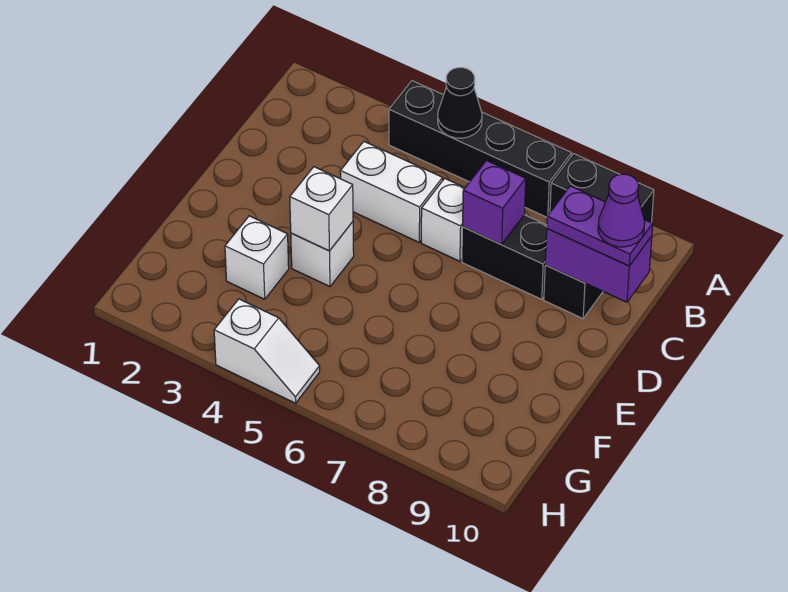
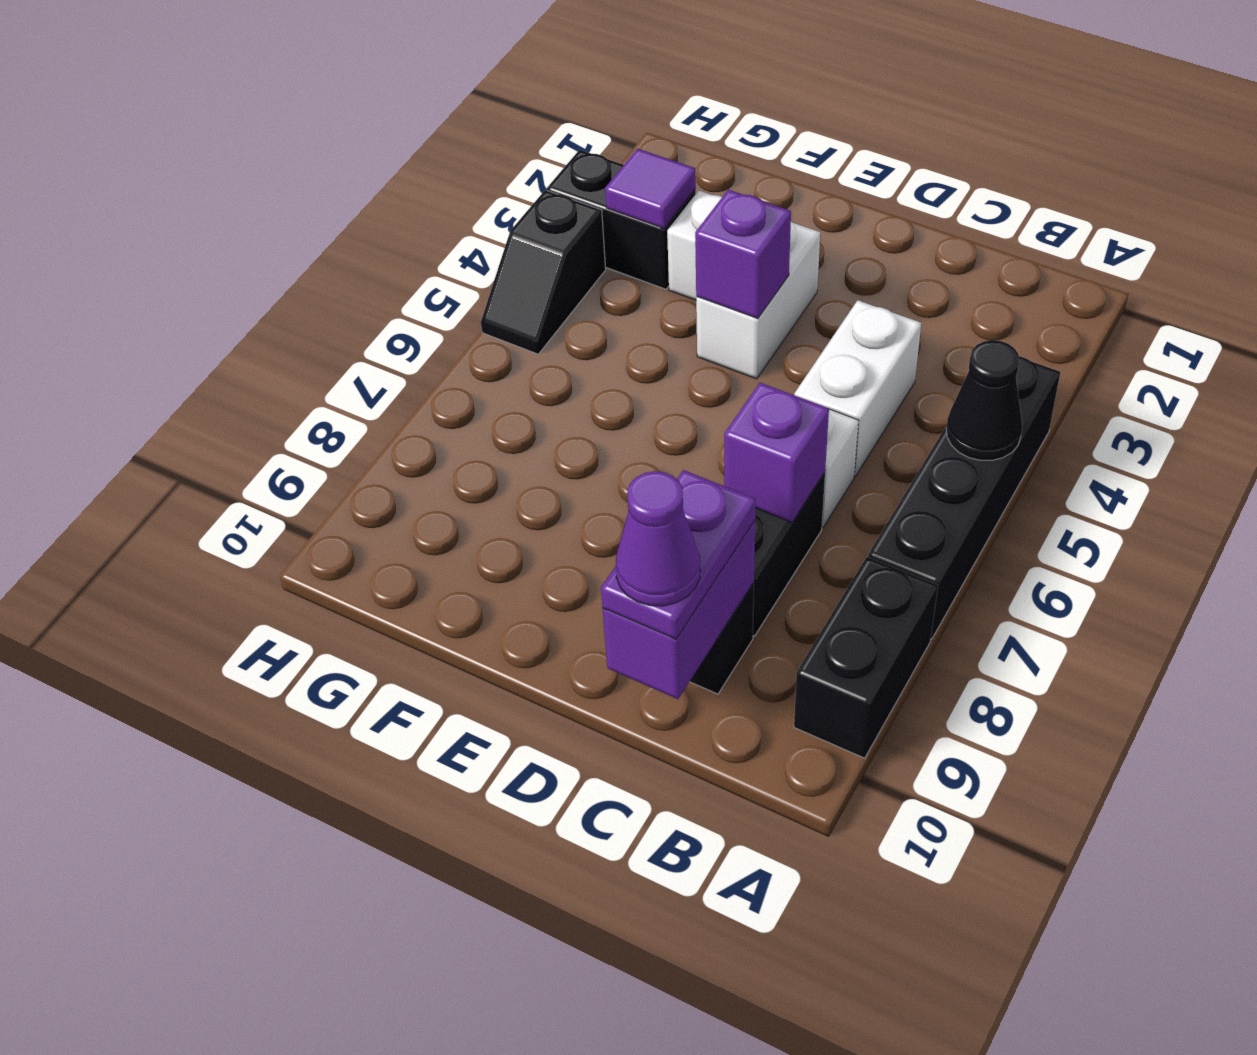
white brick E4 level 1 -> white brick E3:E4 level 1
white brick E4 level 2 -> purple brick E4 level 2
none -> black brick G3:H3 level 1
none -> purple tile G3 level 2
white slope H4:H5 level 1 top 4 -> black slope H4:H5 level 1 top 4

